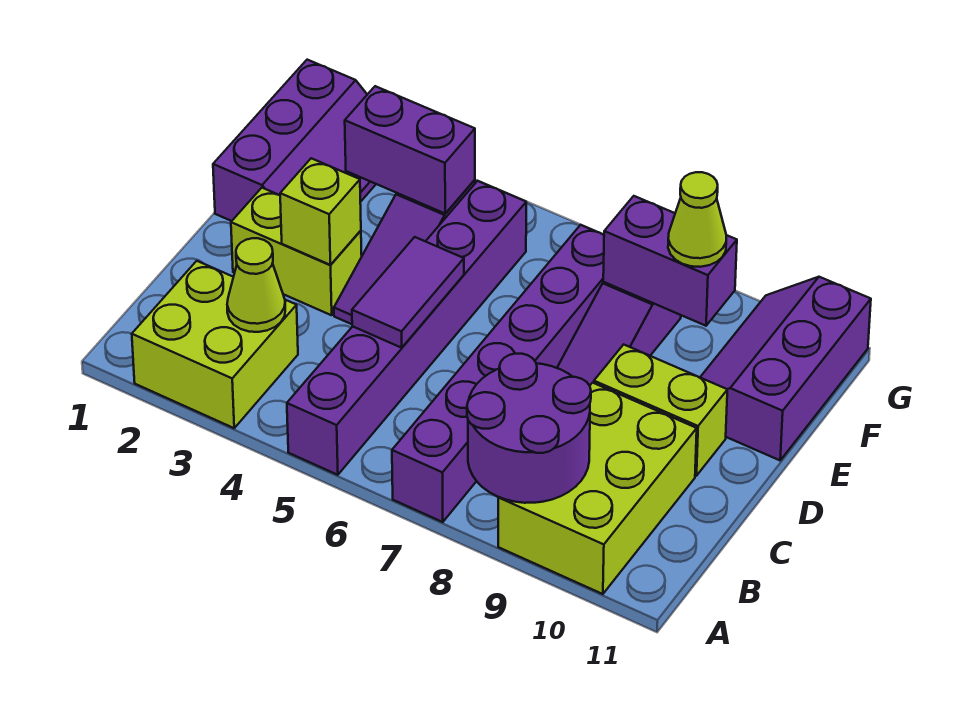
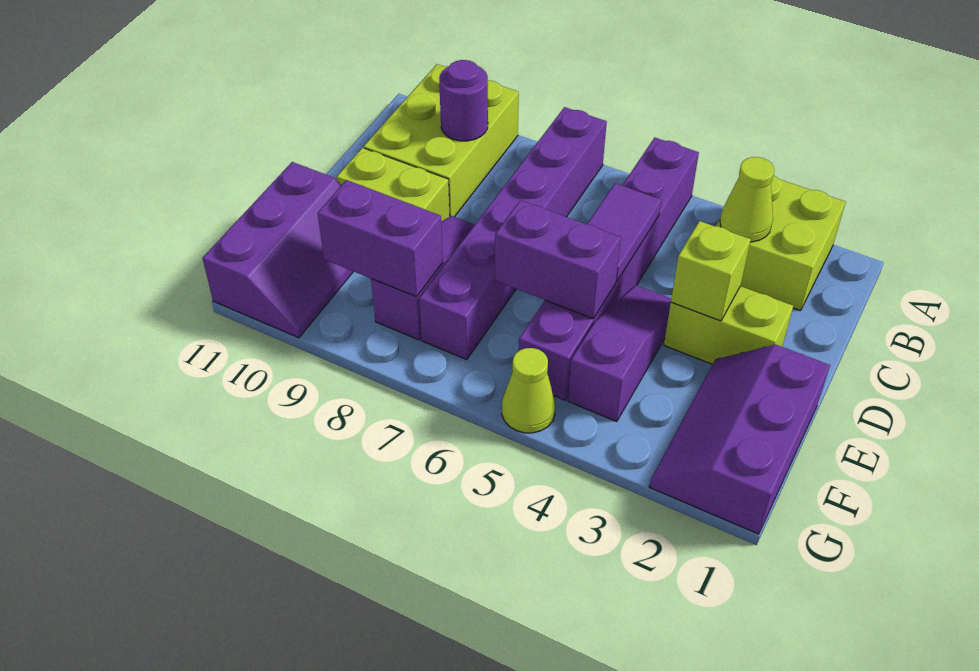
purple round brick A8:B9 level 2 -> purple round brick B9 level 2
purple brick F3:F4 level 2 -> purple brick E5:E6 level 2
lime cone F9 level 3 -> lime cone G5 level 1

